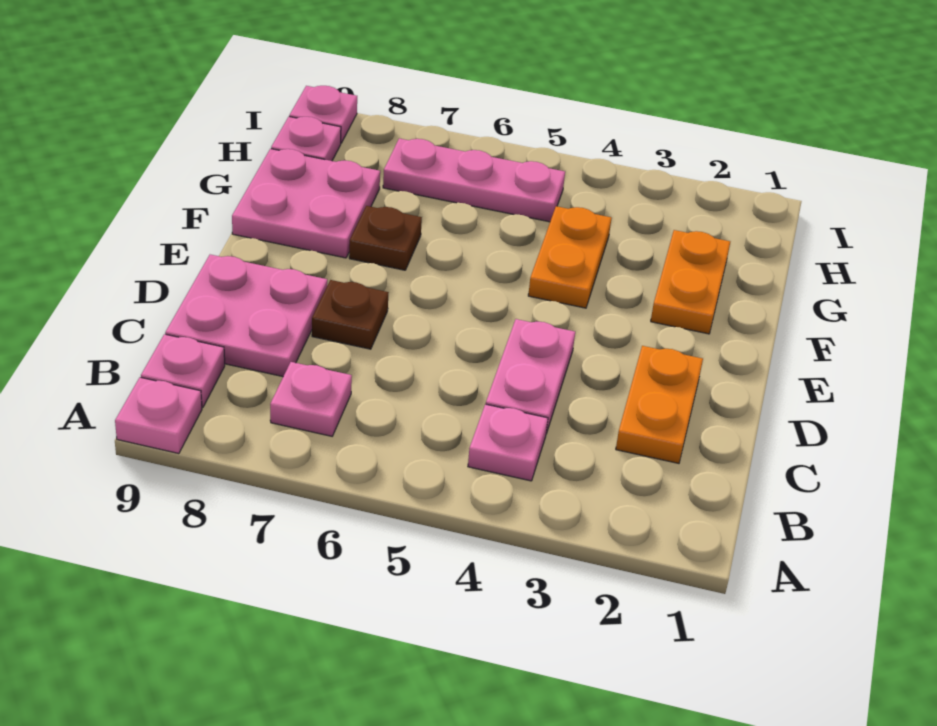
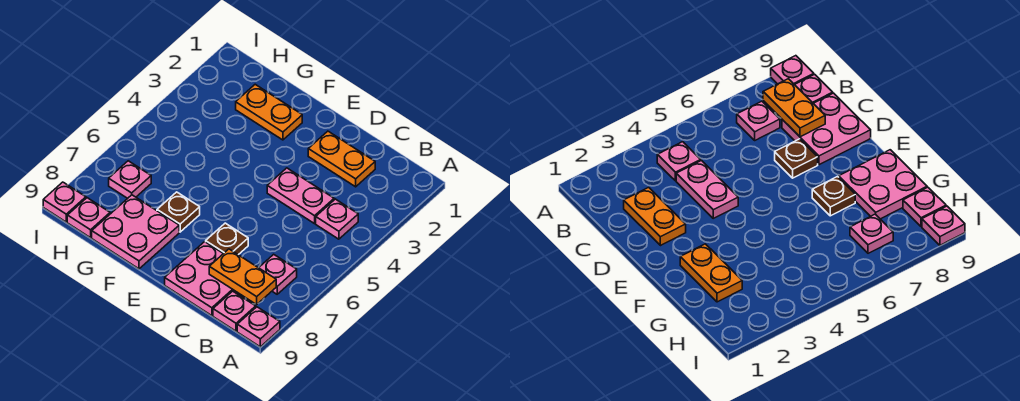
orange plate F4:G4 level 1 -> orange plate B8:C8 level 2
pink plate H5:H7 level 1 -> pink plate H7 level 1

